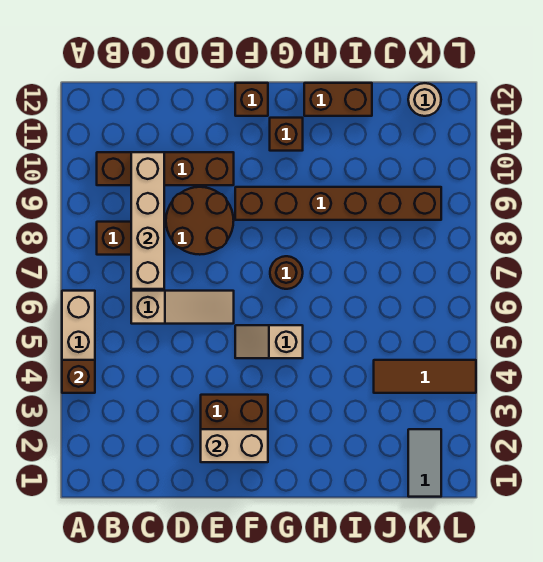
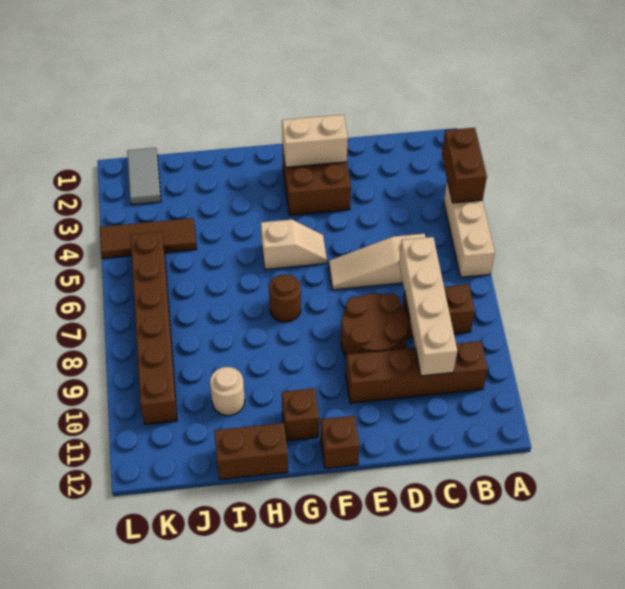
brown brick A4 level 2 -> brown brick A3:A4 level 2
brown brick F9:K9 level 1 -> brown brick K5:K10 level 1
tan round brick K12 level 1 -> tan round brick I10 level 1

